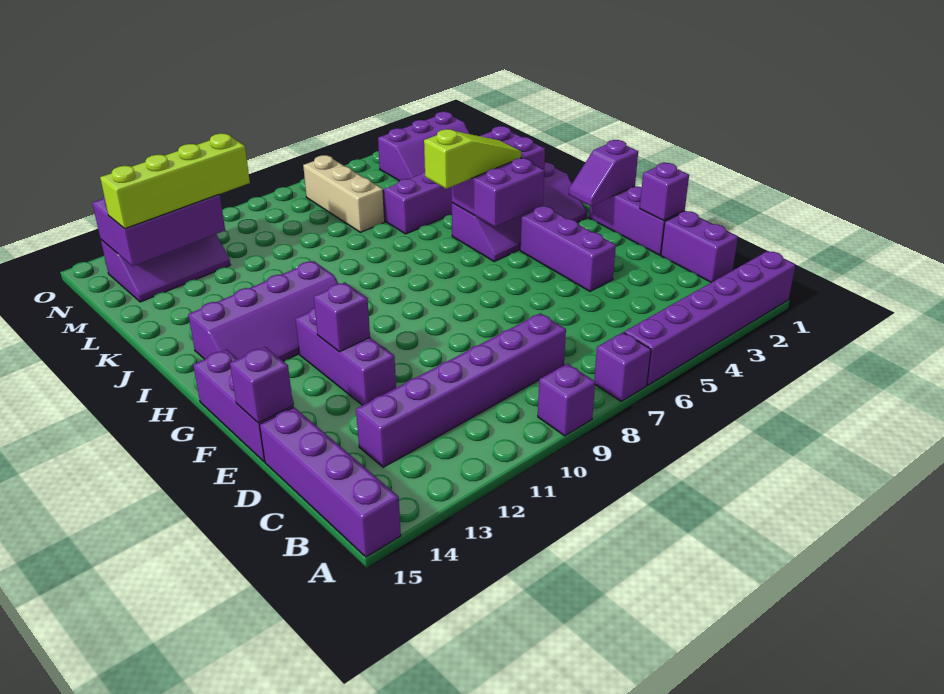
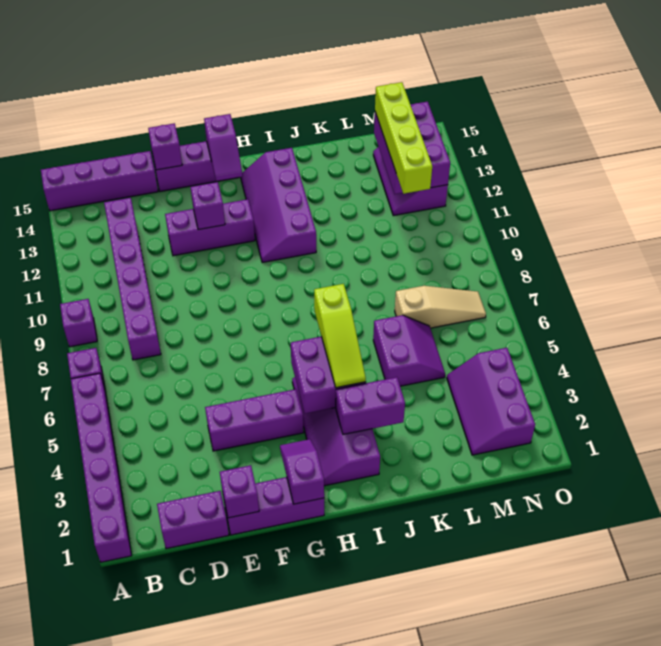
none -> purple slope G14:G15 level 2 top 15
tan brick L7:N7 level 1 -> tan slope L7:N7 level 1 top L

